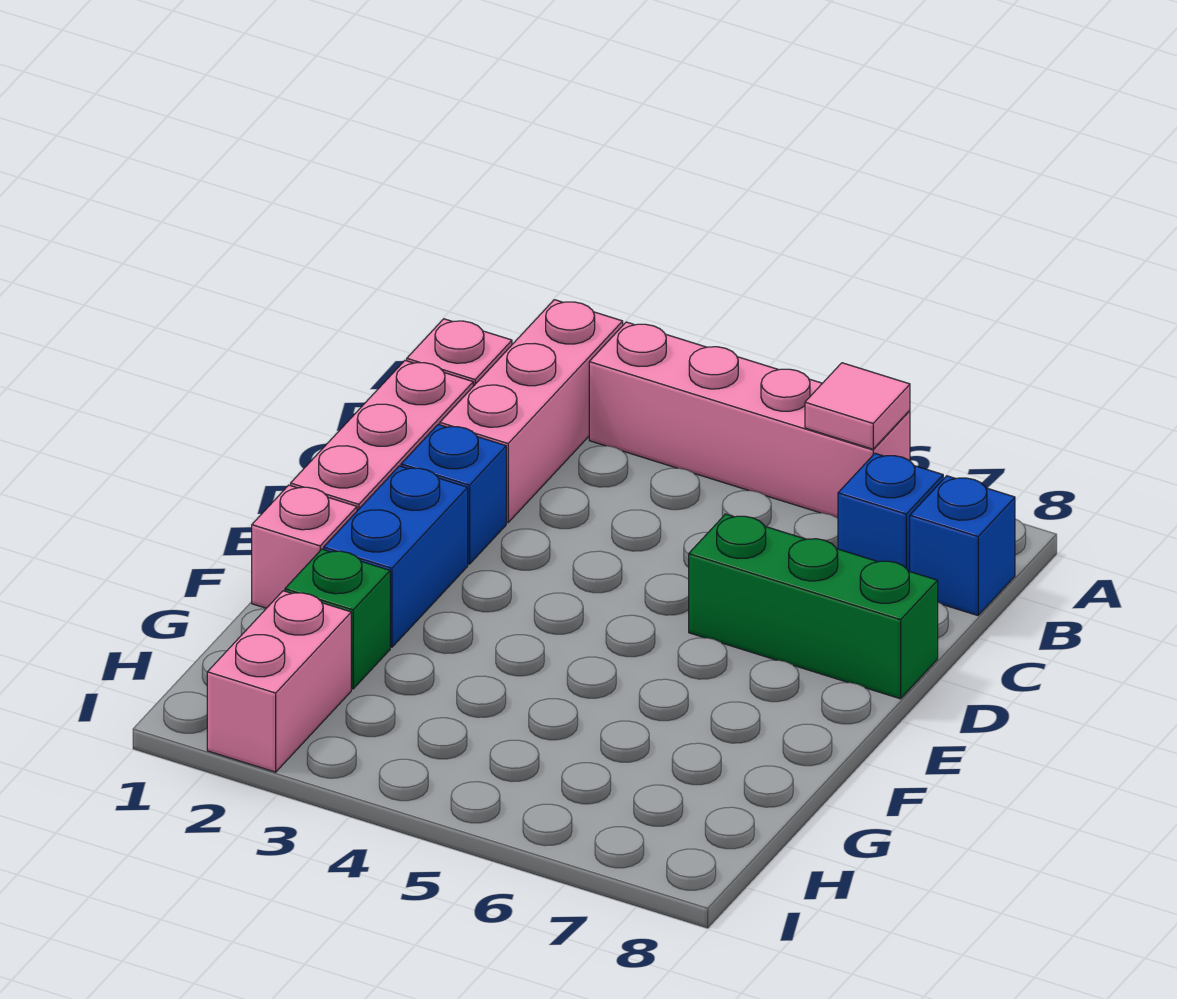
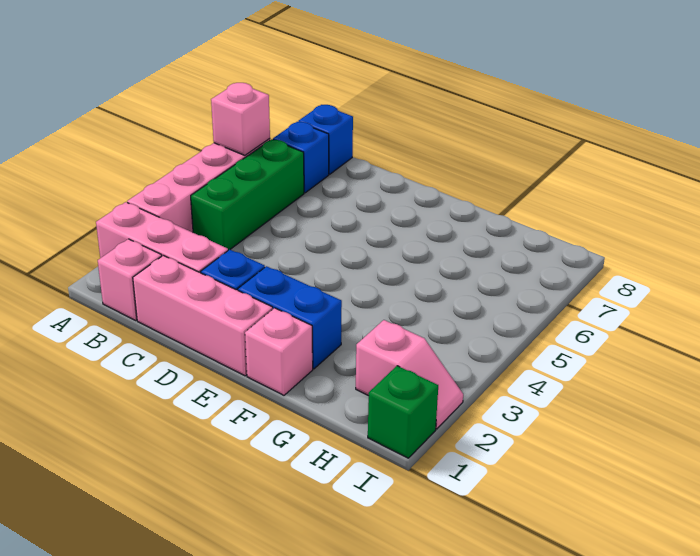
pink tile A6 level 2 -> pink brick A6 level 2
green brick D6:D8 level 1 -> green brick B4:B6 level 1
green brick G2 level 1 -> green brick I1 level 1
pink brick H2:I2 level 1 -> pink slope H2:I2 level 1 top H

